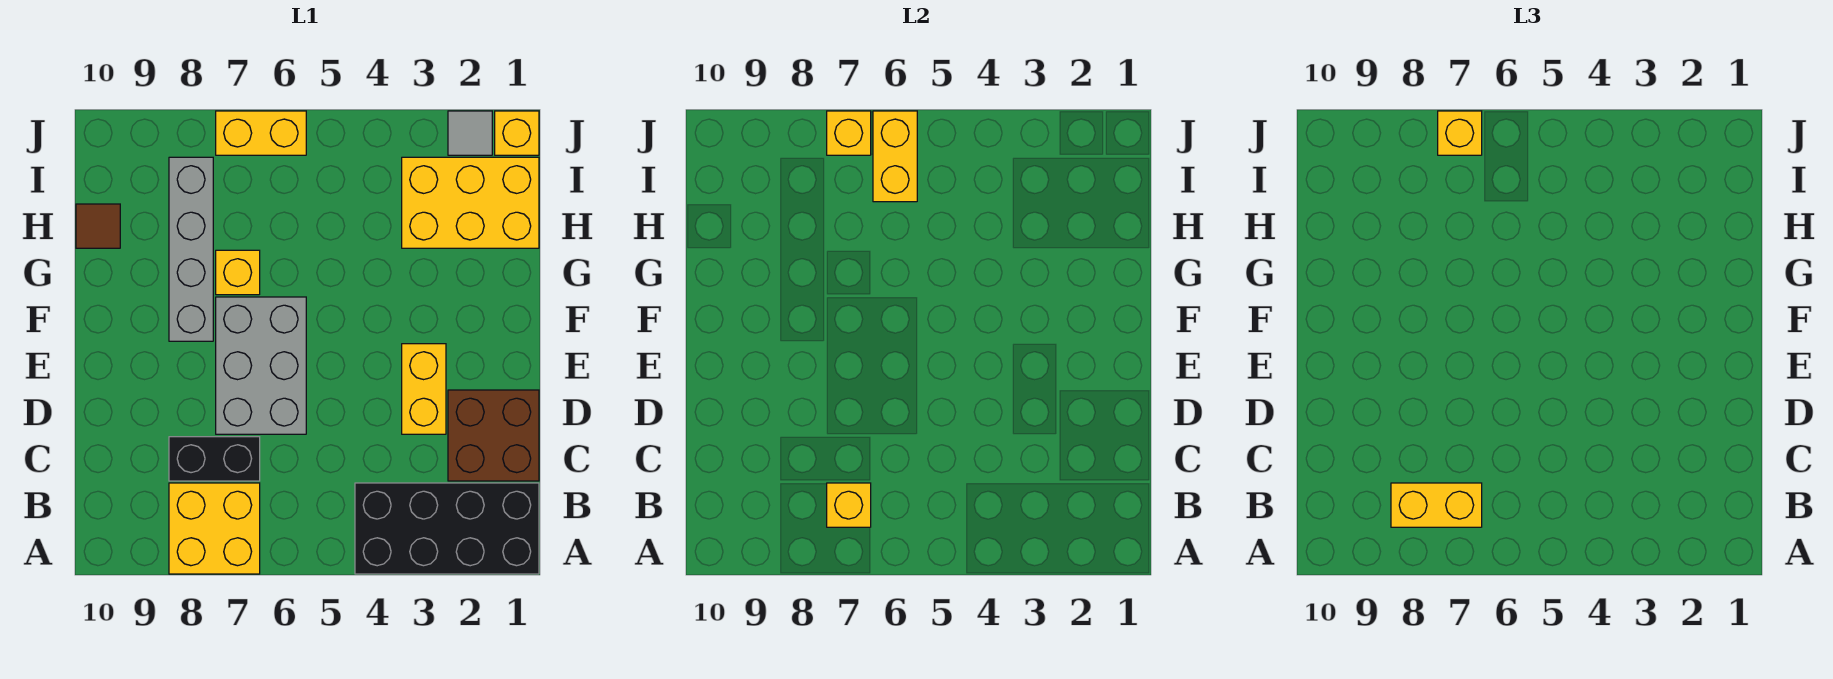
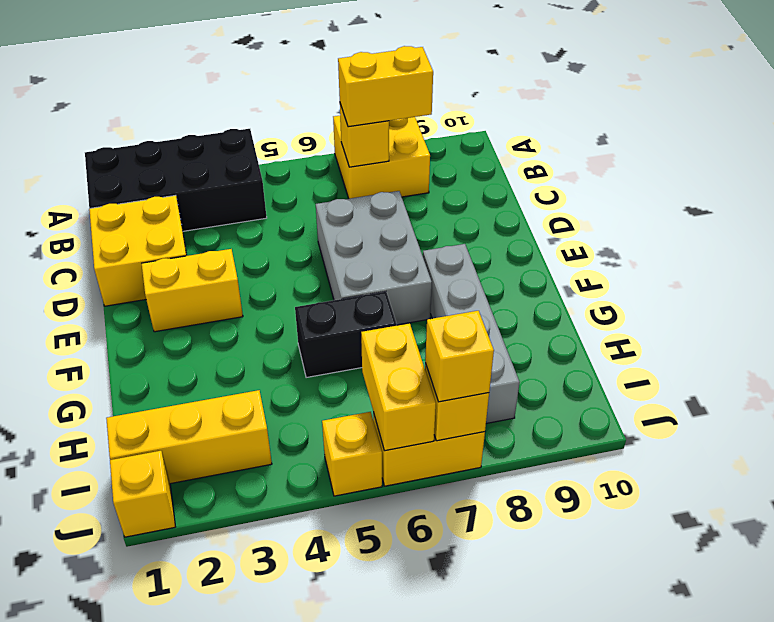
brown brick C1:D2 level 1 -> yellow brick C1:D2 level 1
black brick C7:C8 level 1 -> black brick G5:G6 level 1
yellow brick D3:E3 level 1 -> yellow brick E2:E3 level 1
yellow brick G7 level 1 -> yellow brick J5 level 1
yellow brick H1:I3 level 1 -> yellow brick I1:I3 level 1
brown tile H10 level 1 -> none
grey tile J2 level 1 -> none

